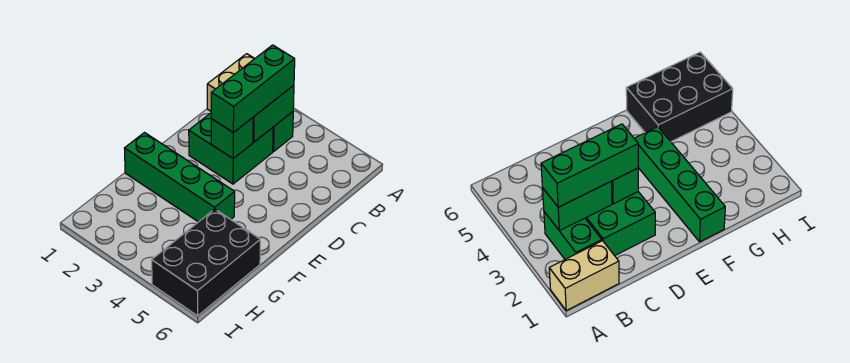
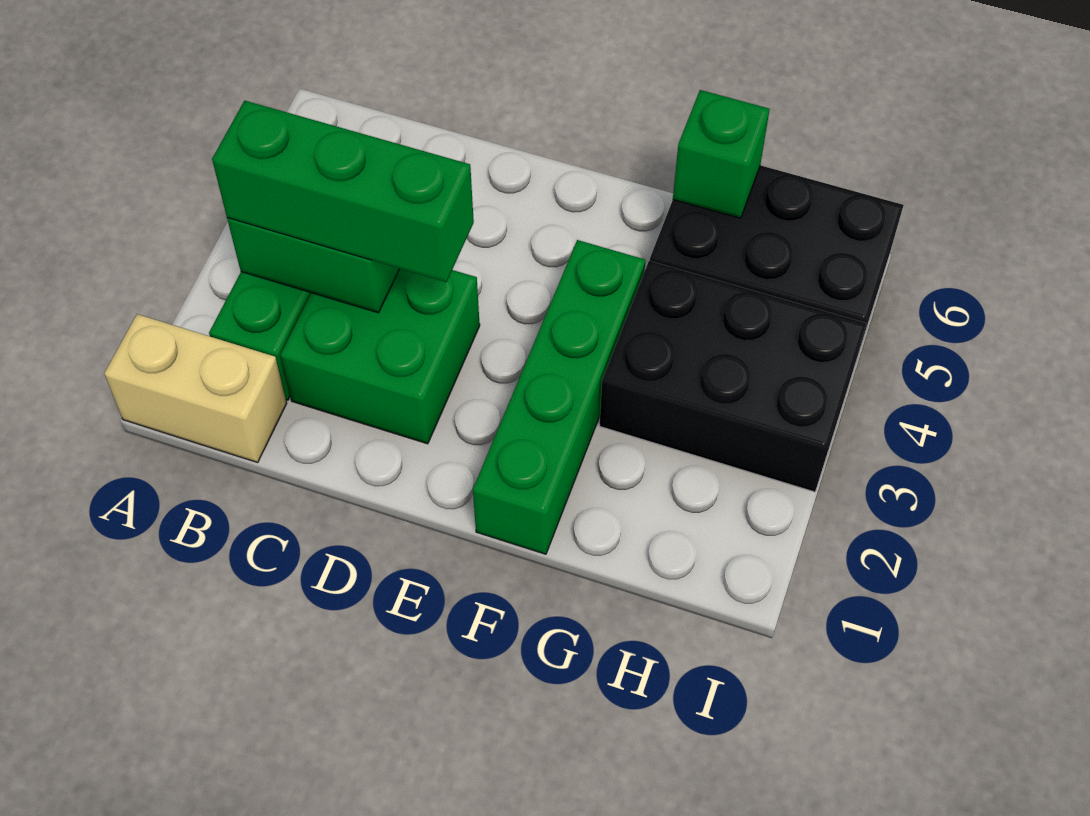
green brick D3 level 2 -> green brick G6 level 2
none -> black brick G3:I4 level 1

